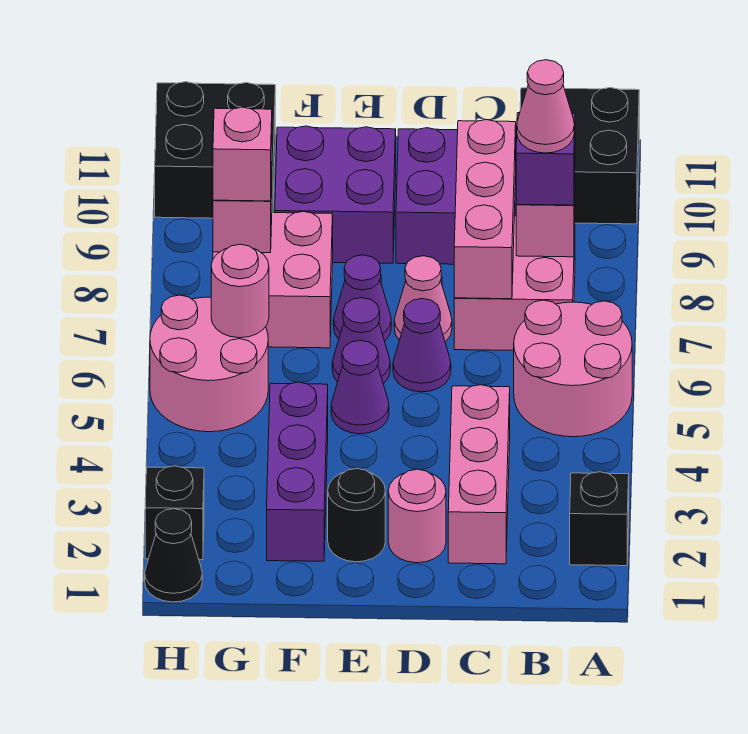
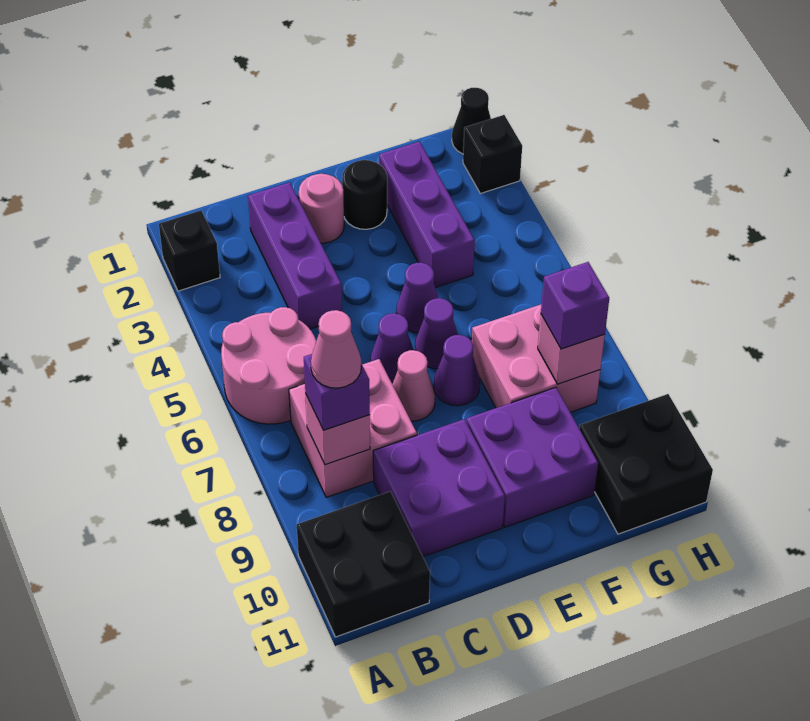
pink brick C2:C4 level 1 -> purple brick C2:C4 level 1
pink brick C7:C9 level 2 -> none
pink round brick G5:H6 level 1 -> none
pink round brick G6 level 2 -> none
pink brick G8 level 3 -> purple brick G8 level 3

